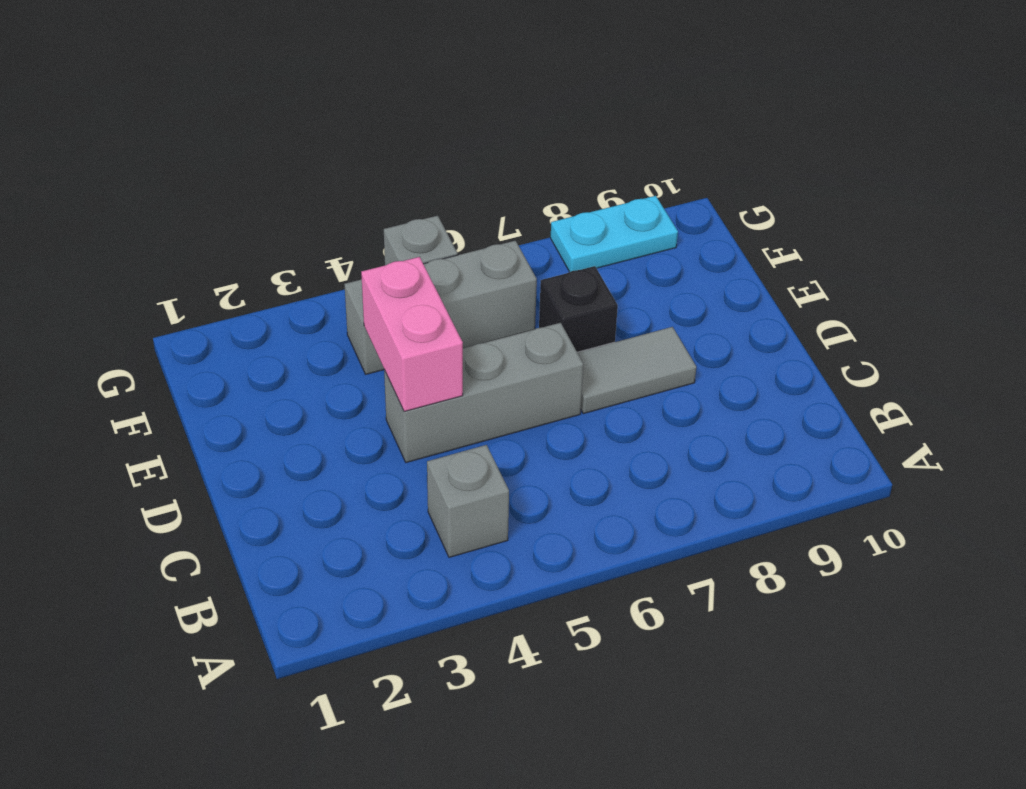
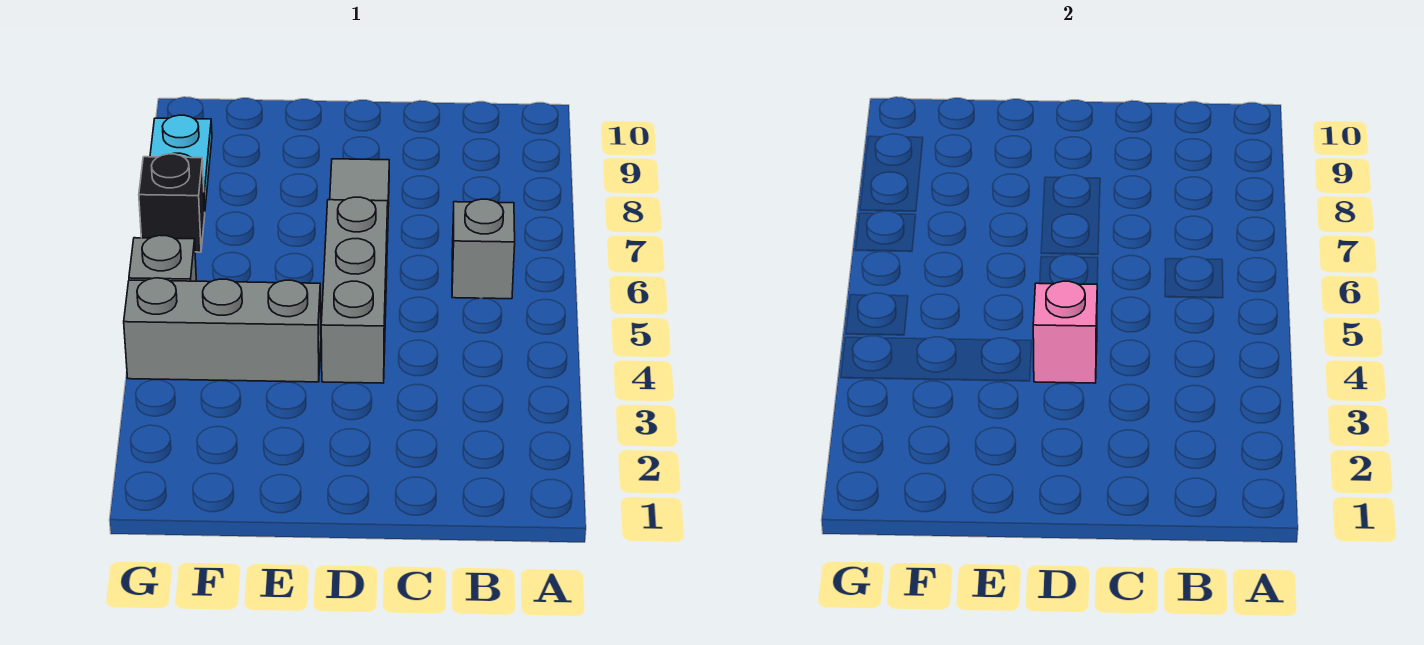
grey brick B4 level 1 -> grey brick B6 level 1
pink brick D4:E4 level 2 -> pink brick D4 level 2
black brick E7 level 1 -> black brick G7 level 1
grey brick F4:F6 level 1 -> grey brick E4:G4 level 1

